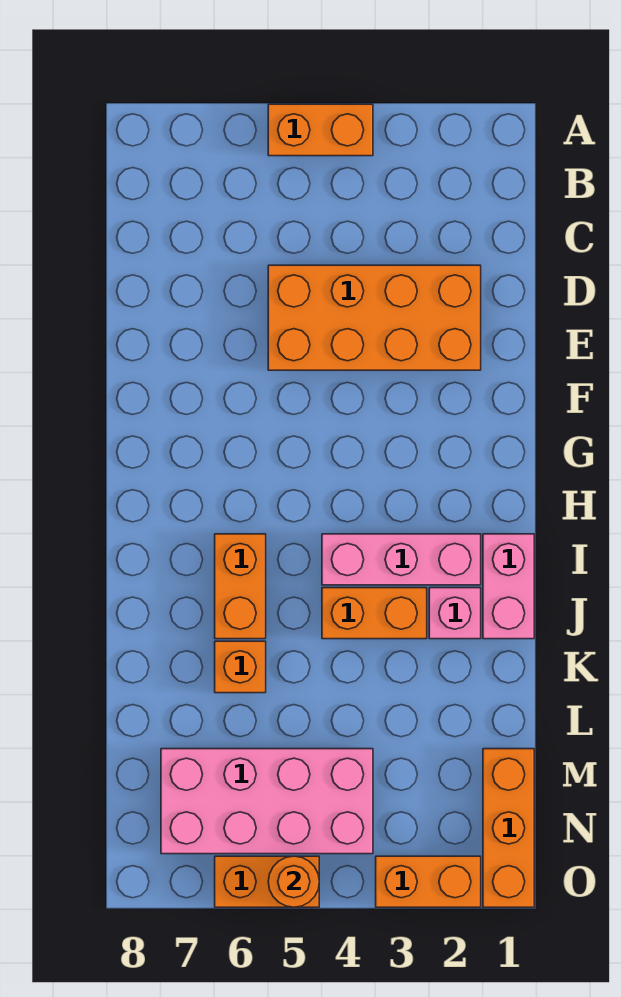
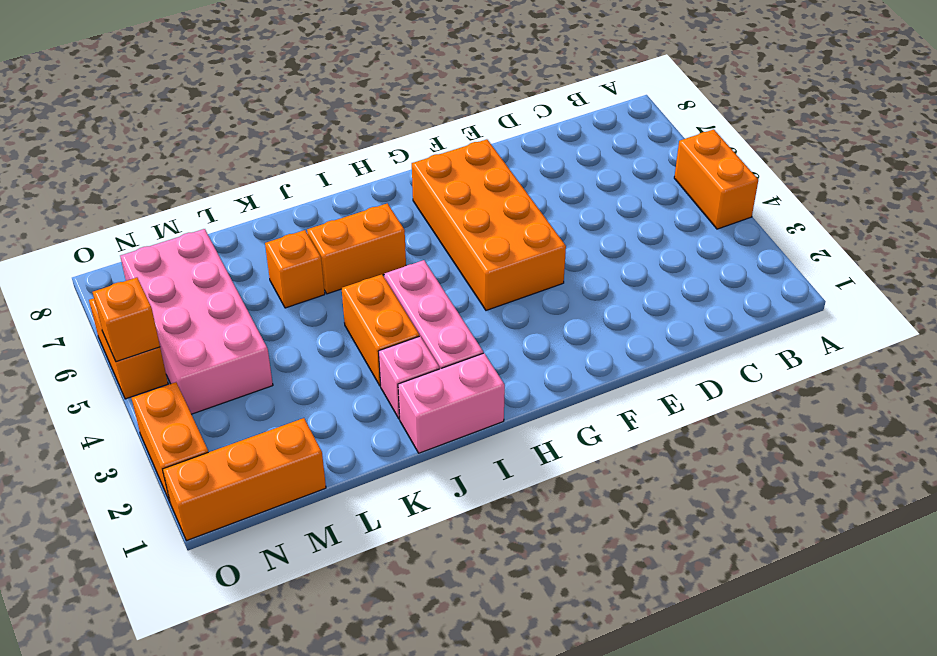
orange brick D2:E5 level 1 -> orange brick F4:G7 level 1
orange round brick O5 level 2 -> orange brick O5 level 2

